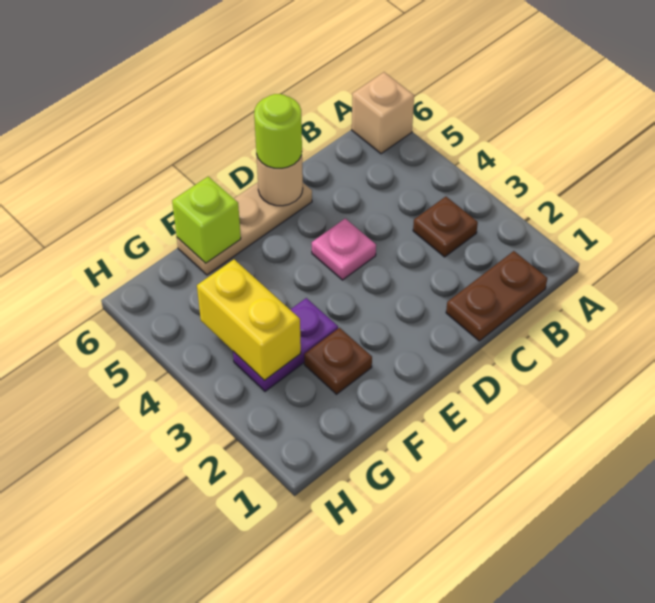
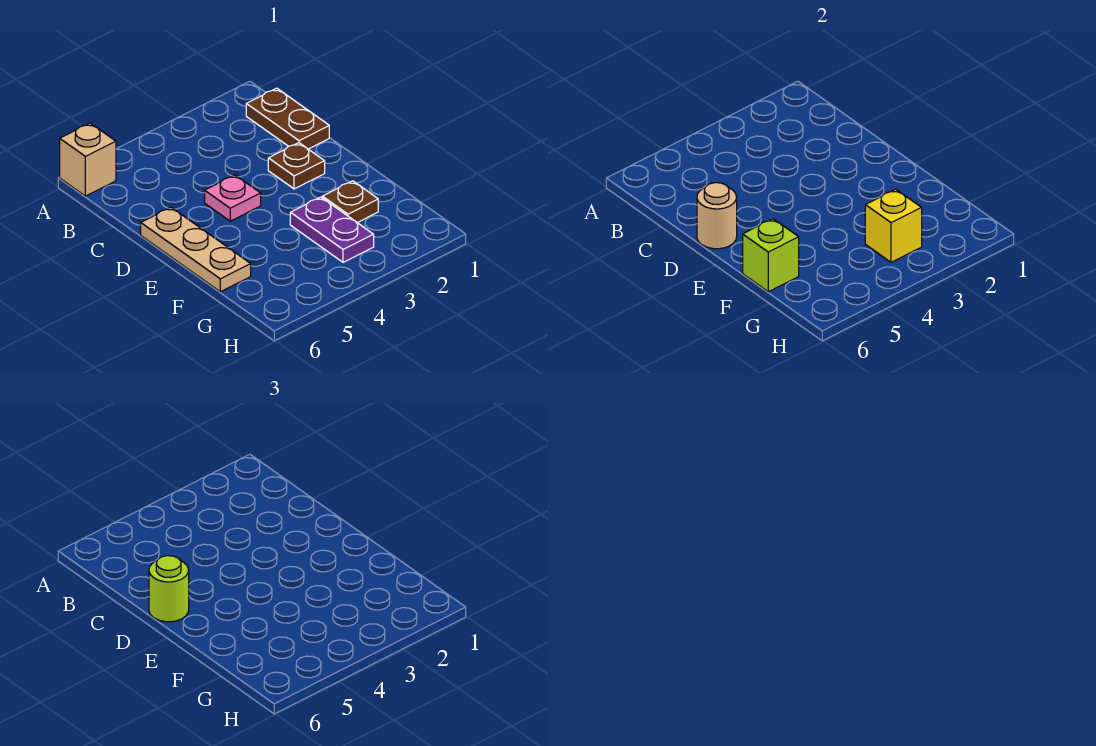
brown plate B3 level 1 -> brown plate D2 level 1
yellow brick G3:G4 level 2 -> yellow brick G3 level 2

